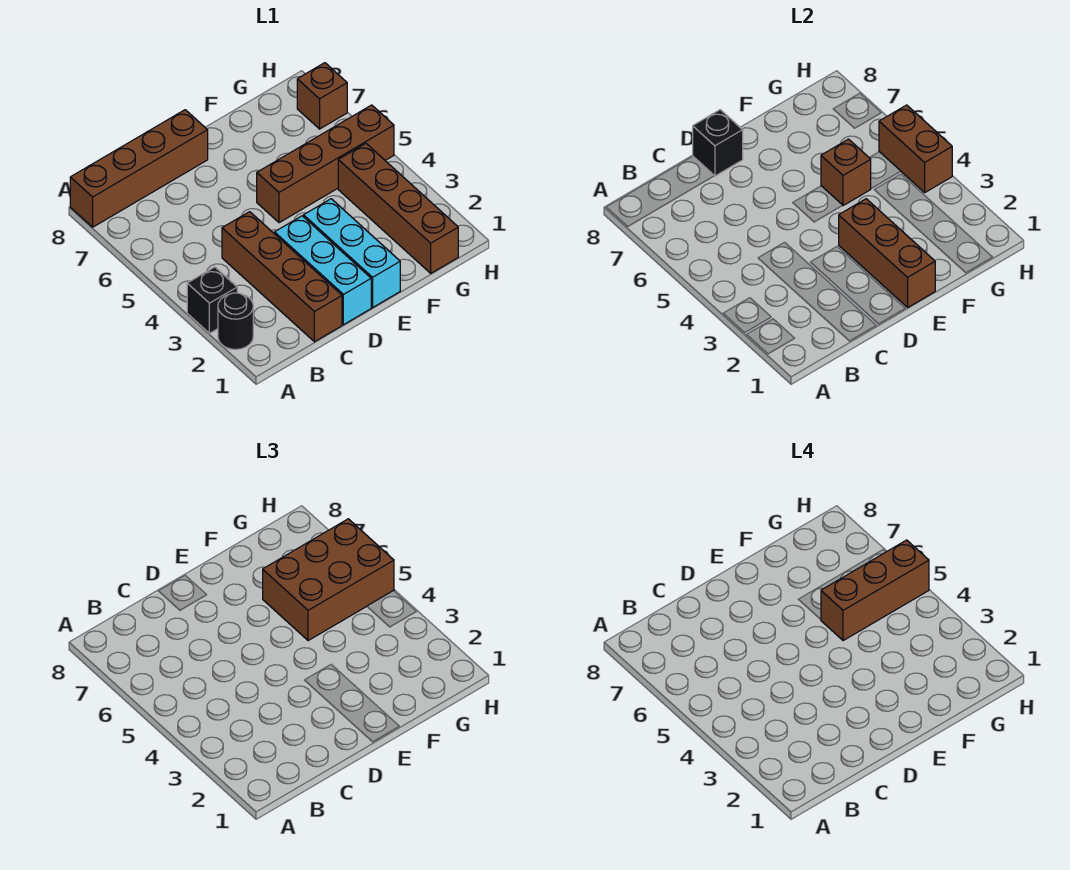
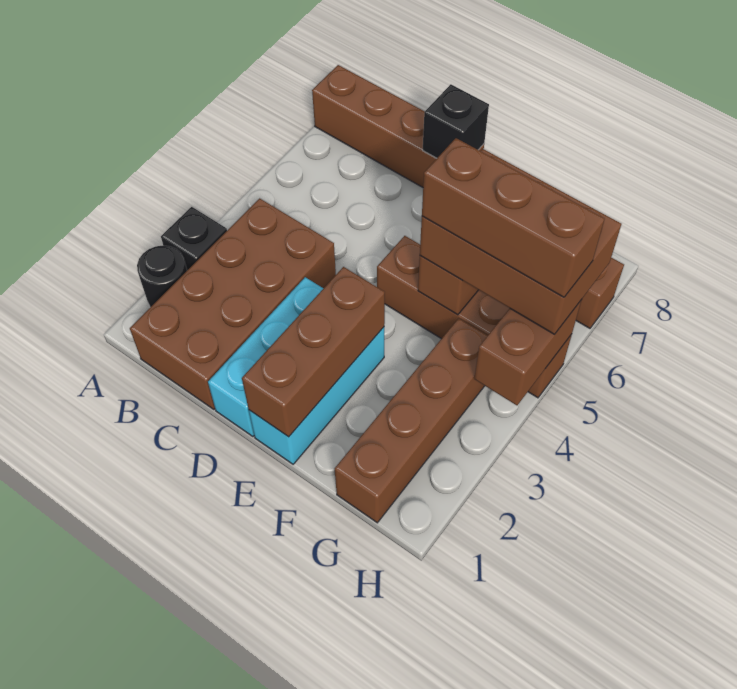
brown brick C1:C4 level 1 -> brown brick B1:C4 level 1

